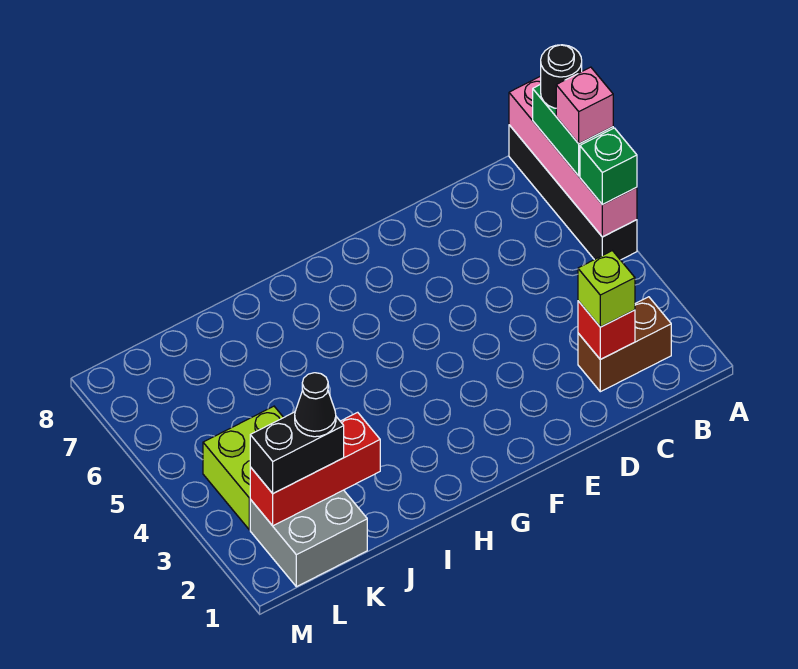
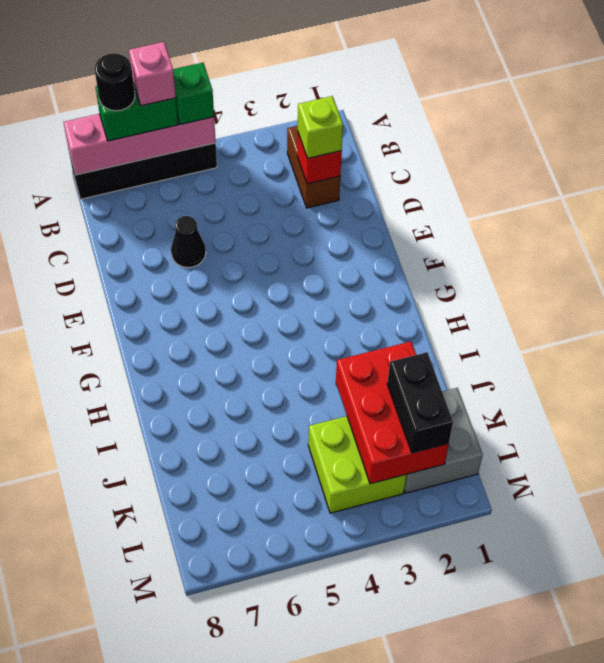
red brick J2:L2 level 2 -> red brick J2:L3 level 2
black cone K2 level 4 -> black cone D6 level 1

